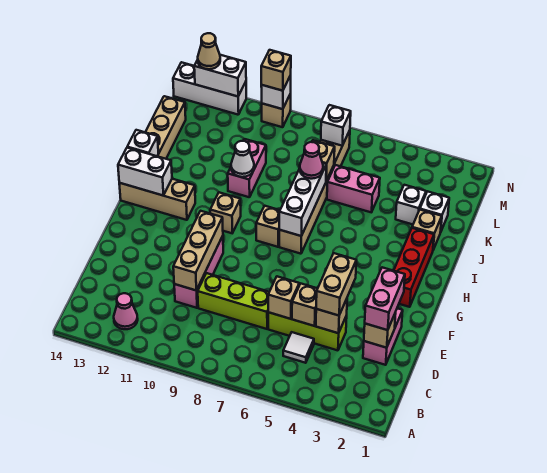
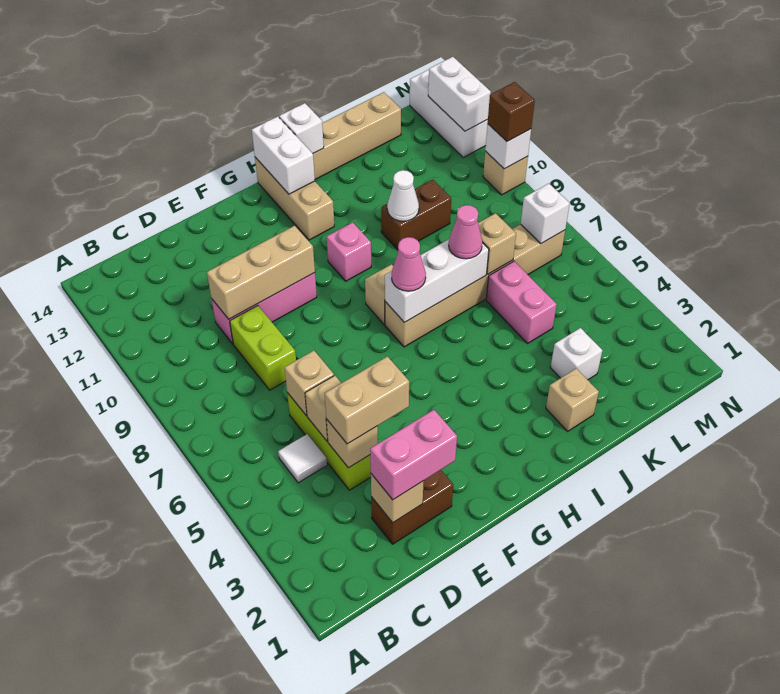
pink cone B12 level 1 -> pink cone H7 level 3
pink brick D2:E2 level 1 -> brown brick D2:E2 level 1
lime brick D7:D9 level 1 -> lime brick D8:D9 level 1
red brick G2:I2 level 1 -> none
tan brick H10 level 1 -> pink brick H10 level 1
pink brick J10:K10 level 1 -> brown brick J10:K10 level 1
white brick K2 level 1 -> none
tan brick N10 level 3 -> brown brick N10 level 3
tan cone N13 level 3 -> none

